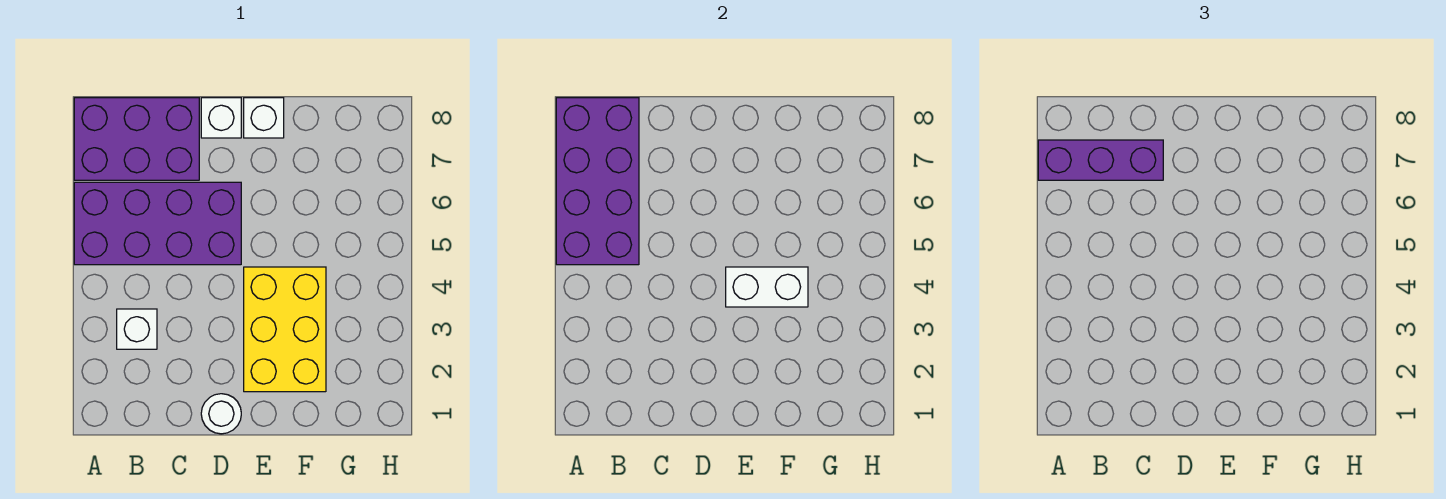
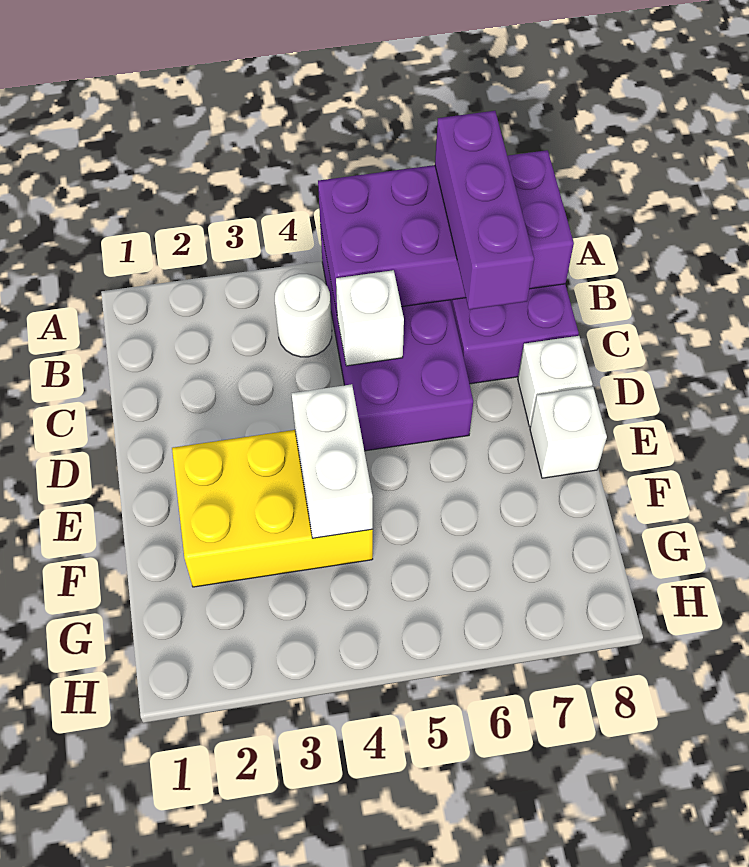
white brick B3 level 1 -> white brick C5 level 2
white round brick D1 level 1 -> white round brick B4 level 1

